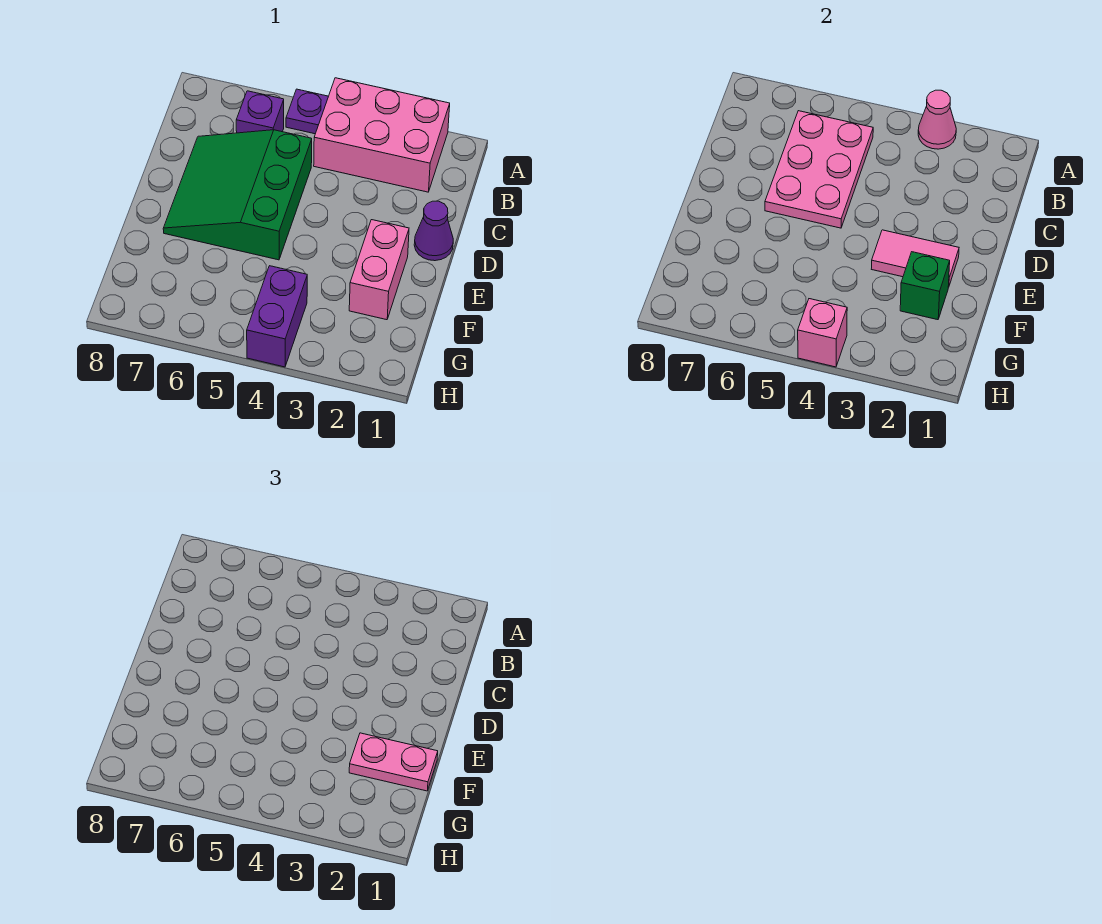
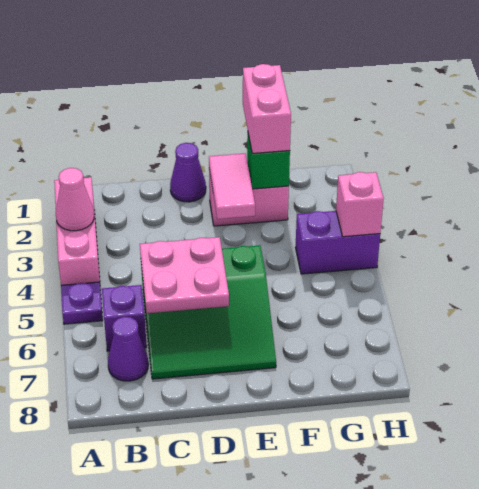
pink brick A2:B4 level 1 -> pink brick A2:A4 level 1
pink plate B5:D6 level 2 -> pink plate C5:D6 level 2
none -> purple cone B7 level 1
pink plate F1:F2 level 3 -> pink brick F1:F2 level 3

